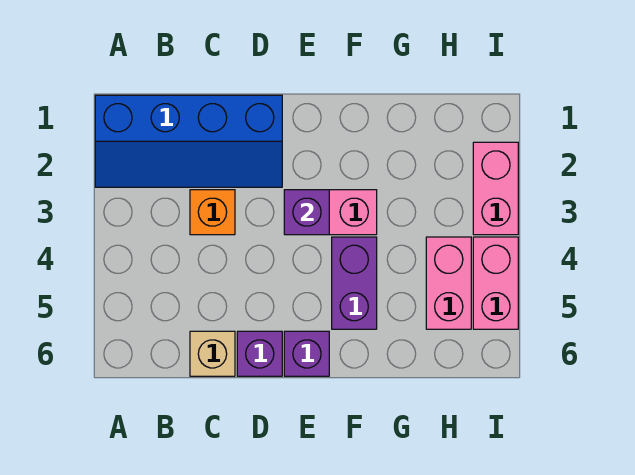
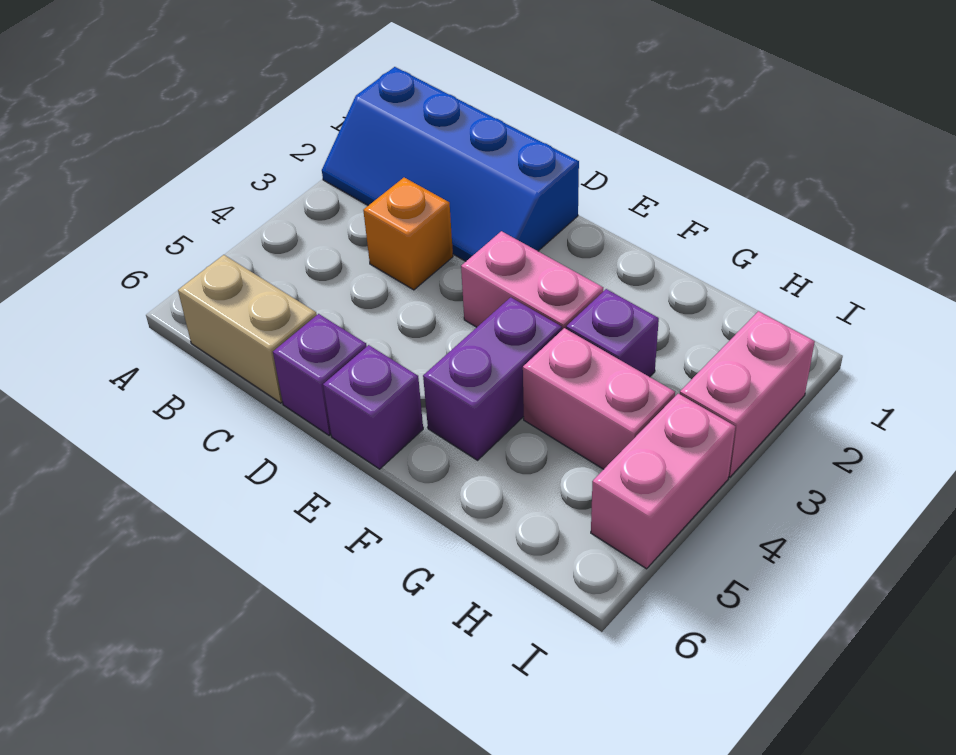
tan brick C6 level 1 -> tan brick B6:C6 level 1
purple brick E3 level 2 -> purple brick G3 level 1
pink brick H4:H5 level 1 -> pink brick G4:H4 level 1

